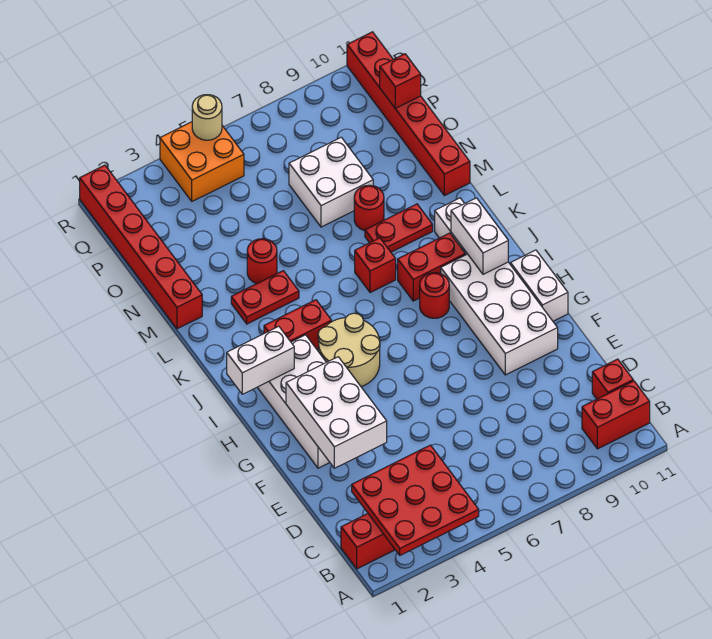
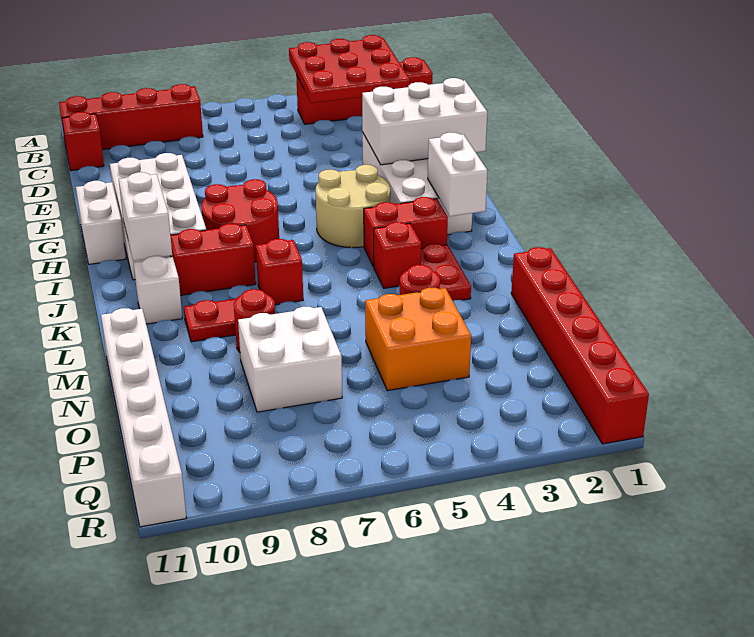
red brick B10:B11 level 1 -> red brick B8:B11 level 1
white brick E2:G3 level 2 -> white brick F1:G3 level 2
white brick I1:I2 level 2 -> white brick I2:J2 level 2
red round brick I8 level 1 -> red round brick H7:I8 level 1
red plate L3:L4 level 1 -> red plate K3:L3 level 1
red brick M11:R11 level 1 -> white brick M11:R11 level 1
red brick P11 level 2 -> red brick K4 level 1
orange brick Q4:R5 level 1 -> orange brick N4:O5 level 1
tan round brick R5 level 2 -> none

